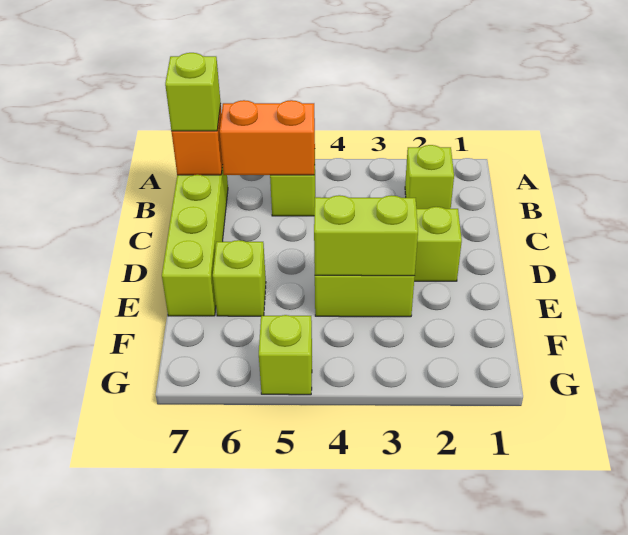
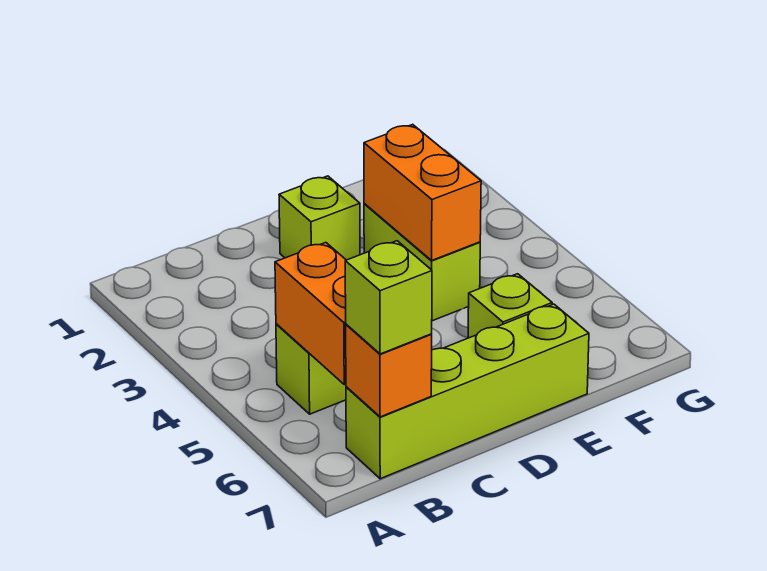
lime brick B2 level 1 -> none
lime brick E3:E4 level 2 -> orange brick E3:E4 level 2
lime brick G5 level 1 -> none

